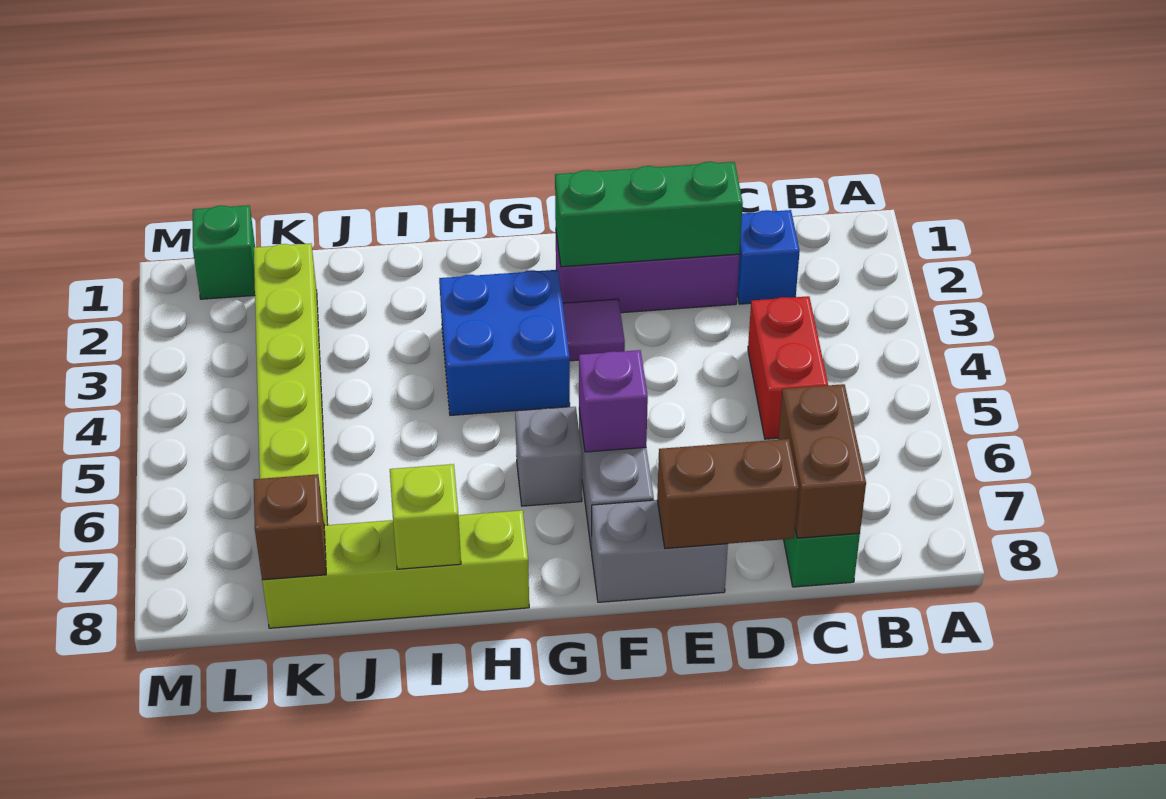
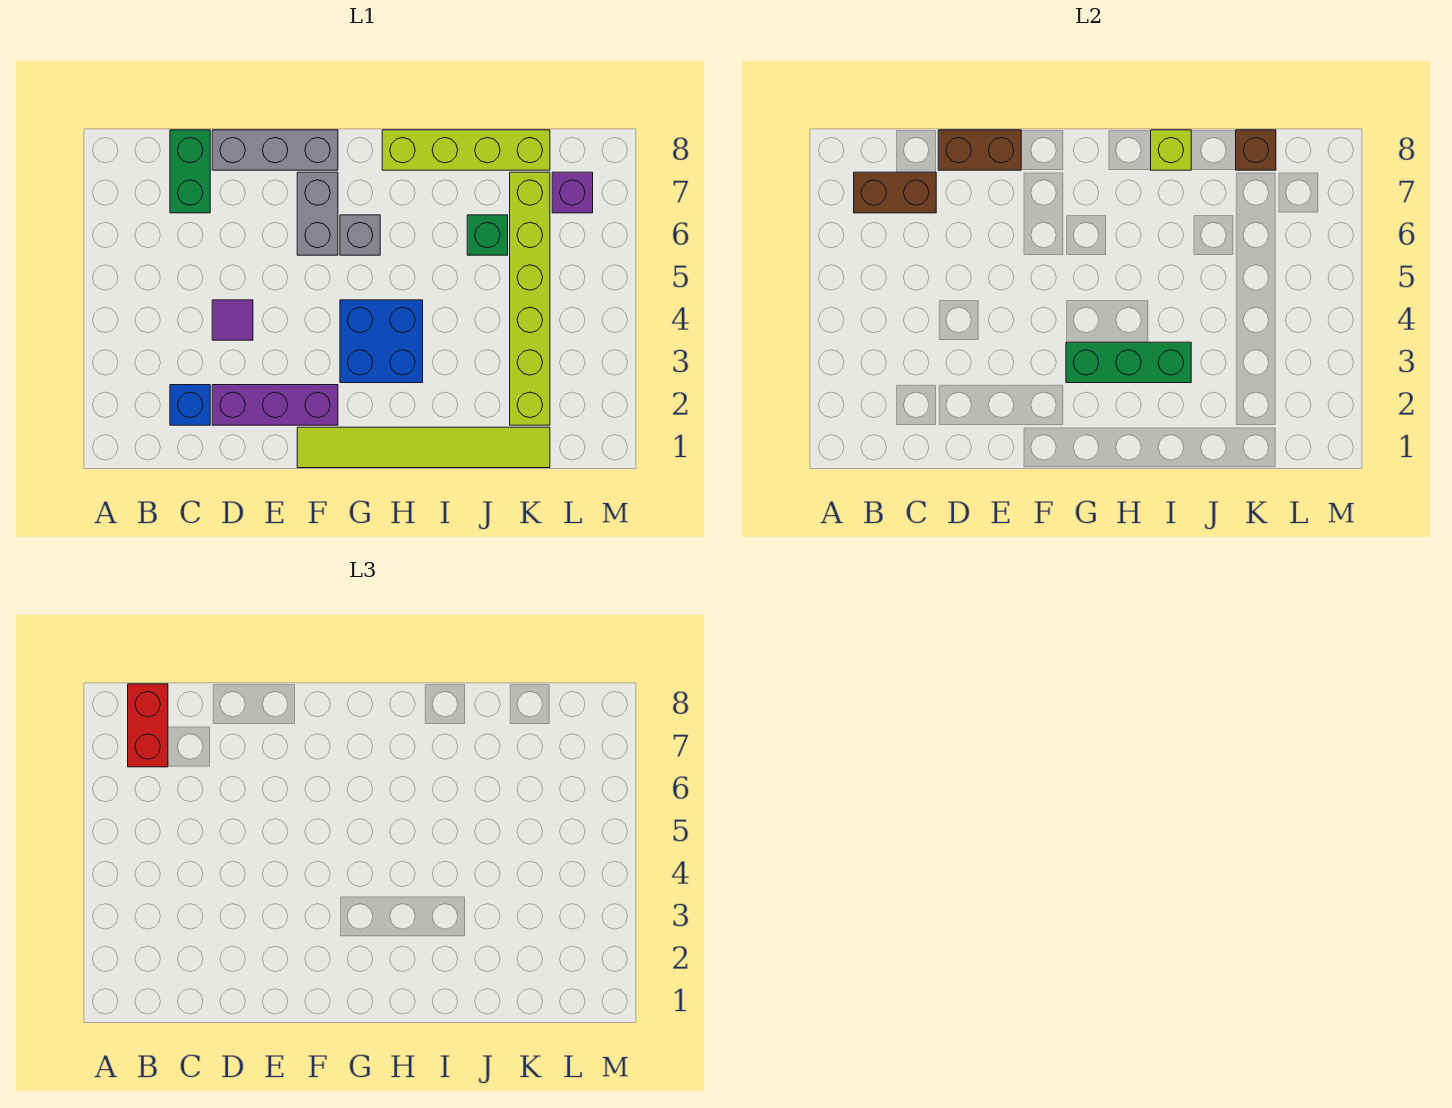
red brick C4:C5 level 1 -> red brick B7:B8 level 3
brown brick C7:C8 level 2 -> brown brick B7:C7 level 2
green brick D2:F2 level 2 -> green brick G3:I3 level 2
grey brick E8:F8 level 1 -> grey brick D8:F8 level 1
none -> lime tile F1:K1 level 1
purple tile F3 level 1 -> purple tile D4 level 1
purple brick F6 level 2 -> purple brick L7 level 1
green brick L1 level 1 -> green brick J6 level 1

